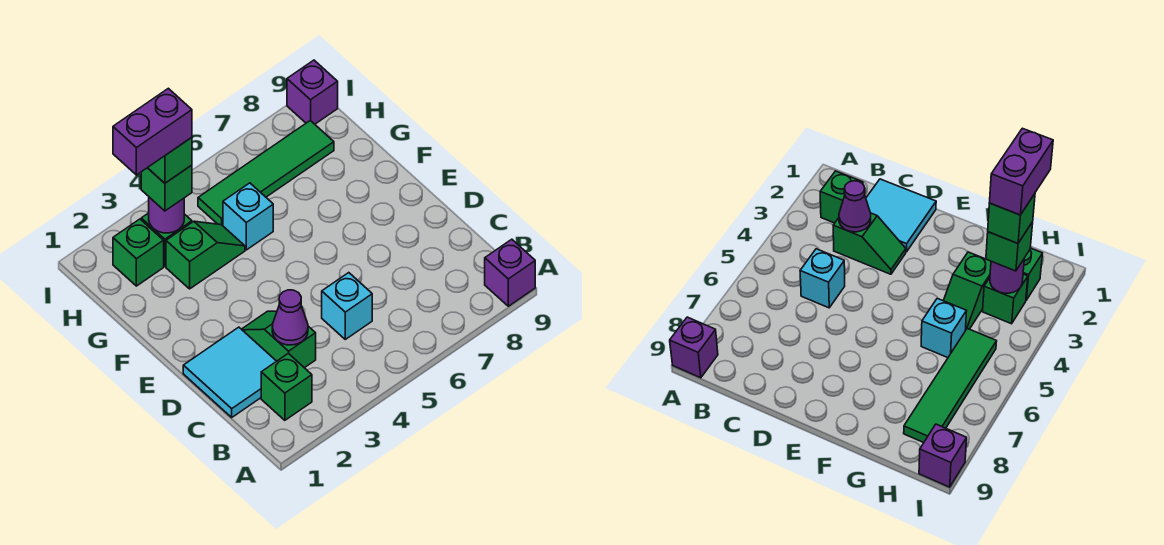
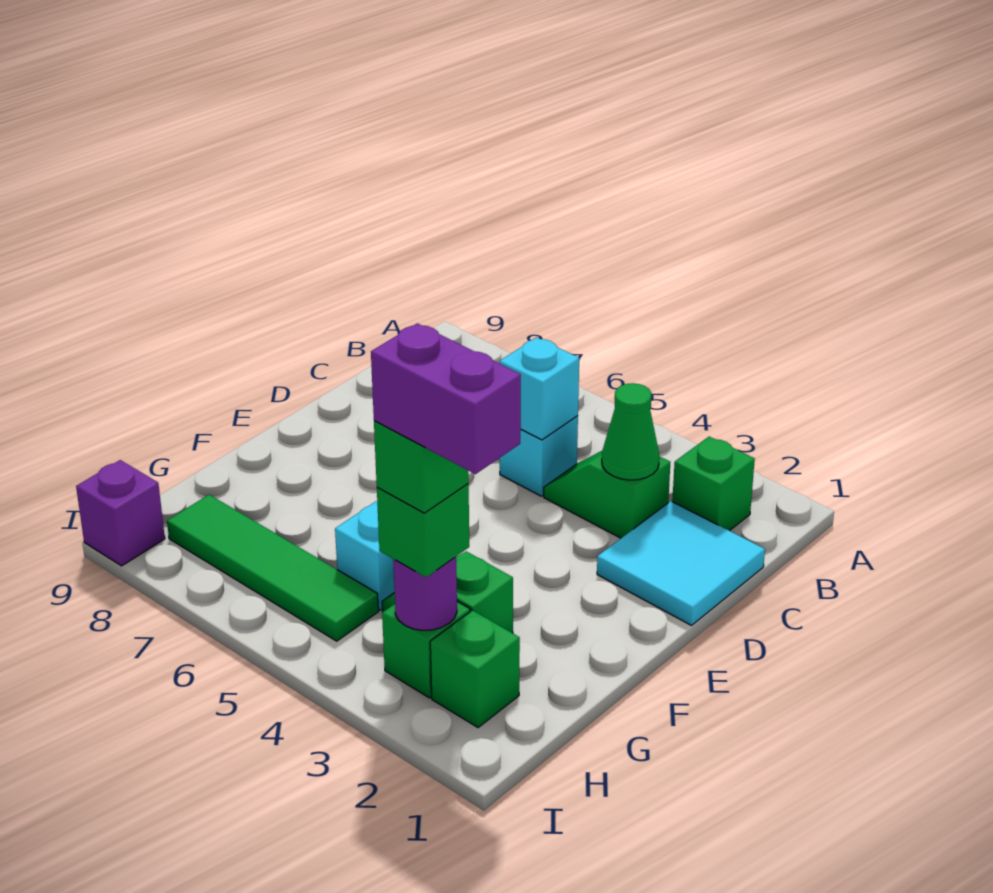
purple brick A9 level 1 -> none
green slope C3:D3 level 1 top C -> green slope C3:C4 level 1 top 3
purple cone C3 level 2 -> green cone C3 level 2
none -> cyan brick C5 level 2

